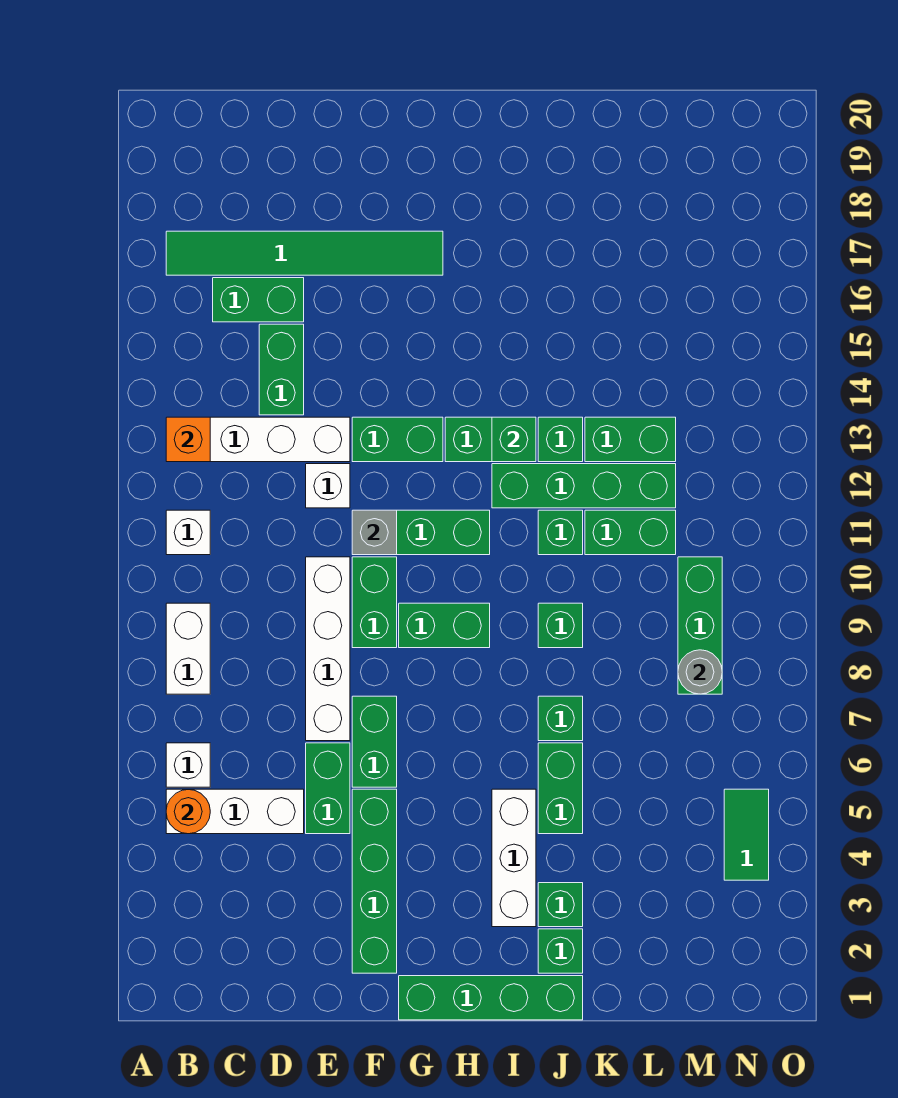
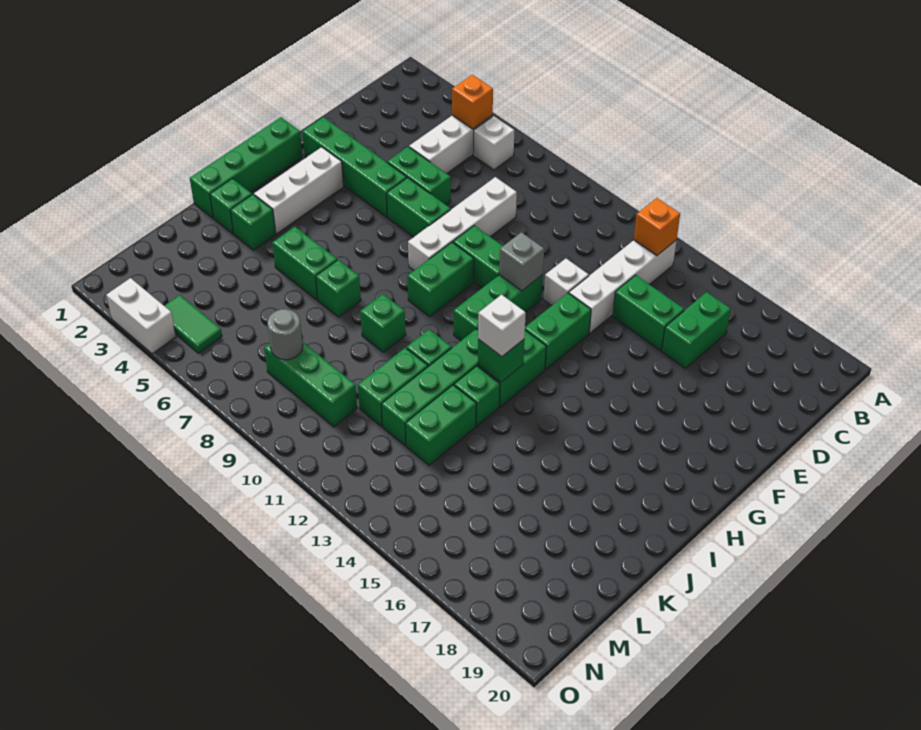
orange round brick B5 level 2 -> orange brick B5 level 2
white brick B8:B9 level 1 -> white brick O3:O4 level 1
white brick B11 level 1 -> white brick I13 level 3
green tile B17:G17 level 1 -> none
white brick E7:E10 level 1 -> white brick D8:G8 level 1
white brick I3:I5 level 1 -> white brick G3:I3 level 1

